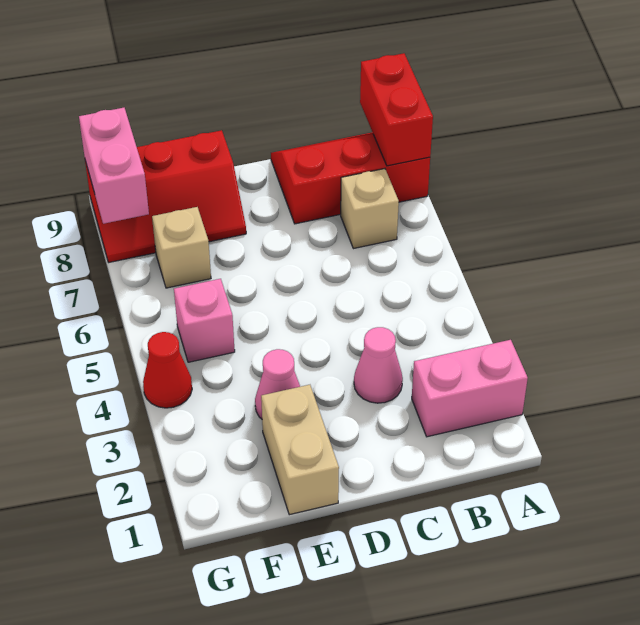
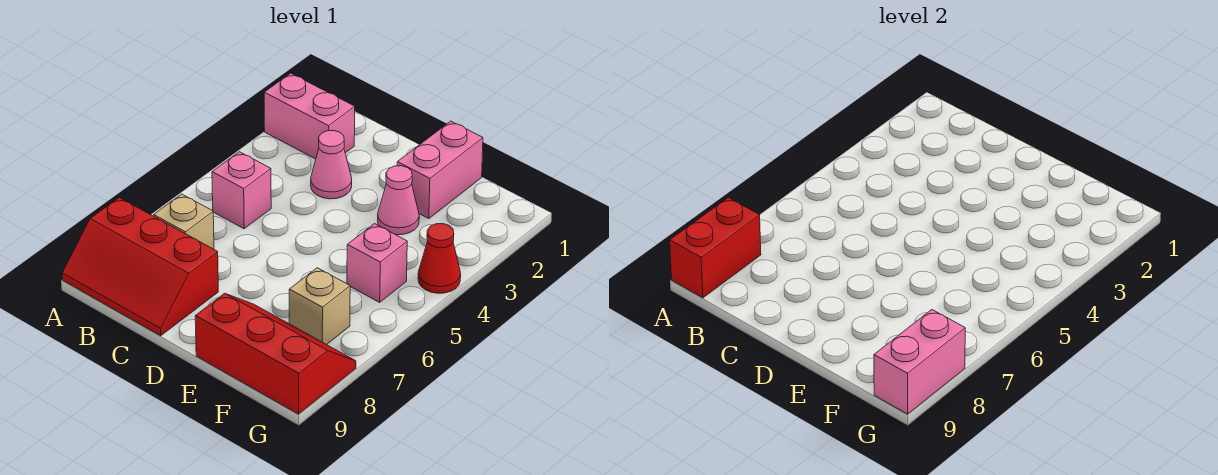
none -> pink brick B5 level 1
tan brick E1:E2 level 1 -> pink brick E1:E2 level 1

